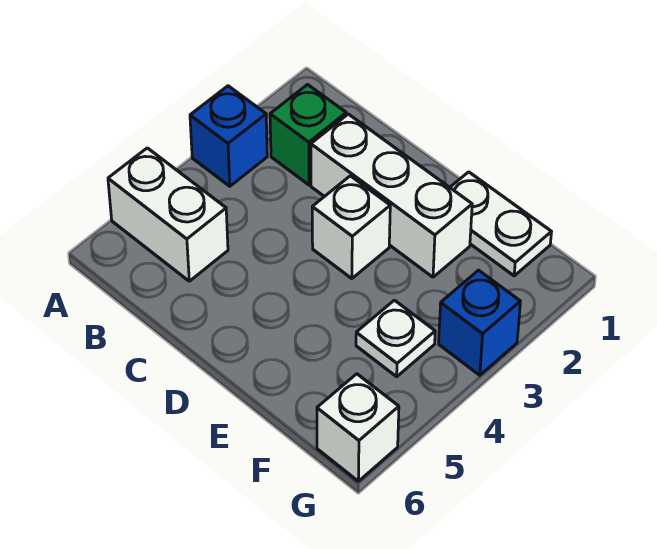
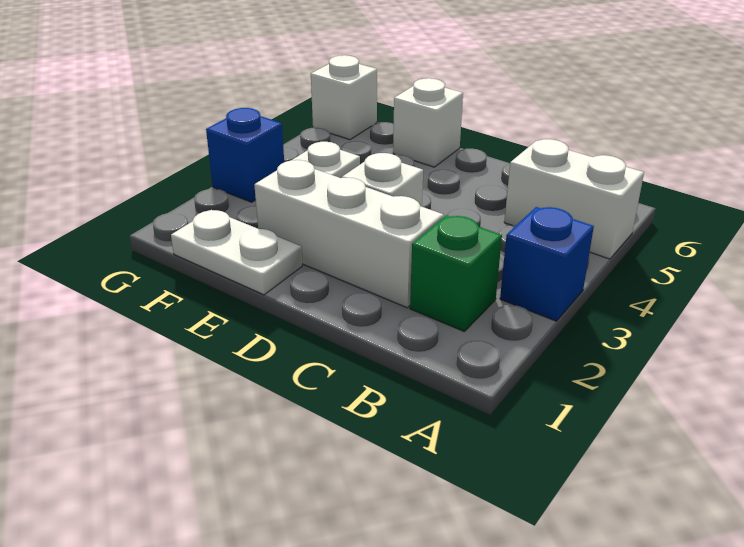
none -> white brick E6 level 1

